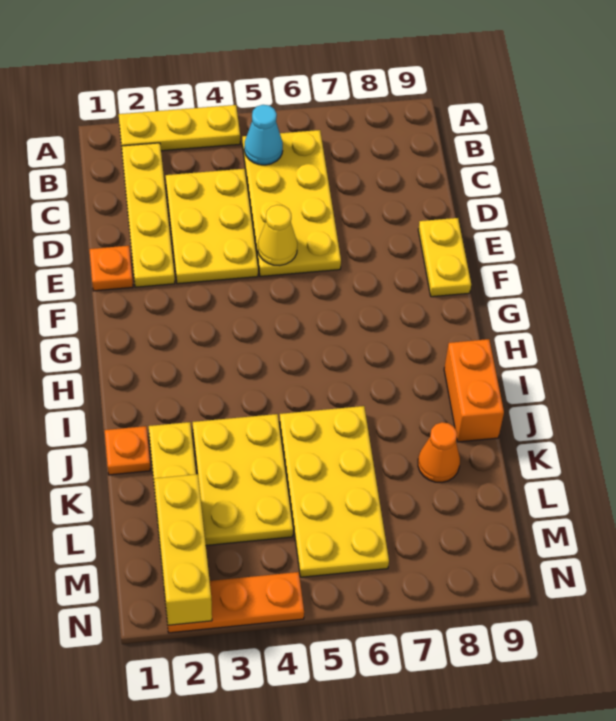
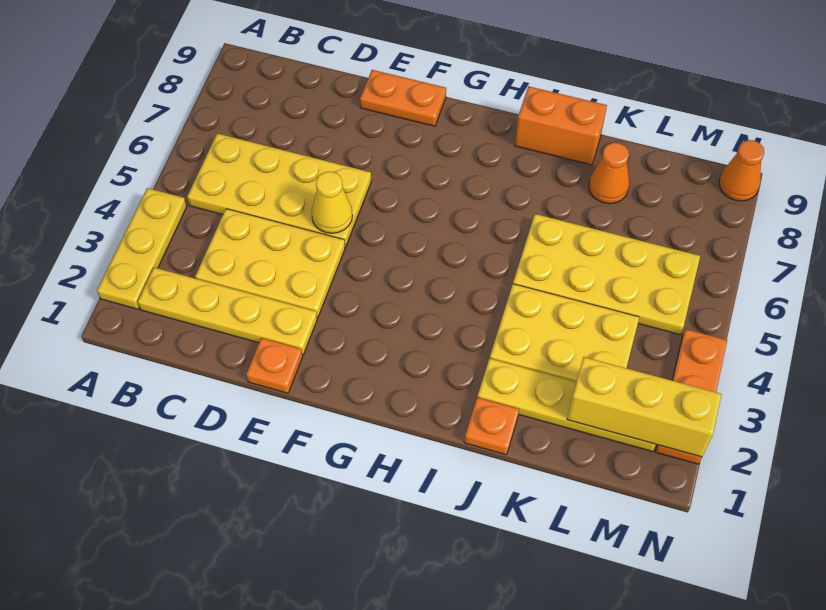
cyan cone B5 level 2 -> none
yellow plate E9:F9 level 1 -> orange plate E9:F9 level 1
none -> orange cone N9 level 1

